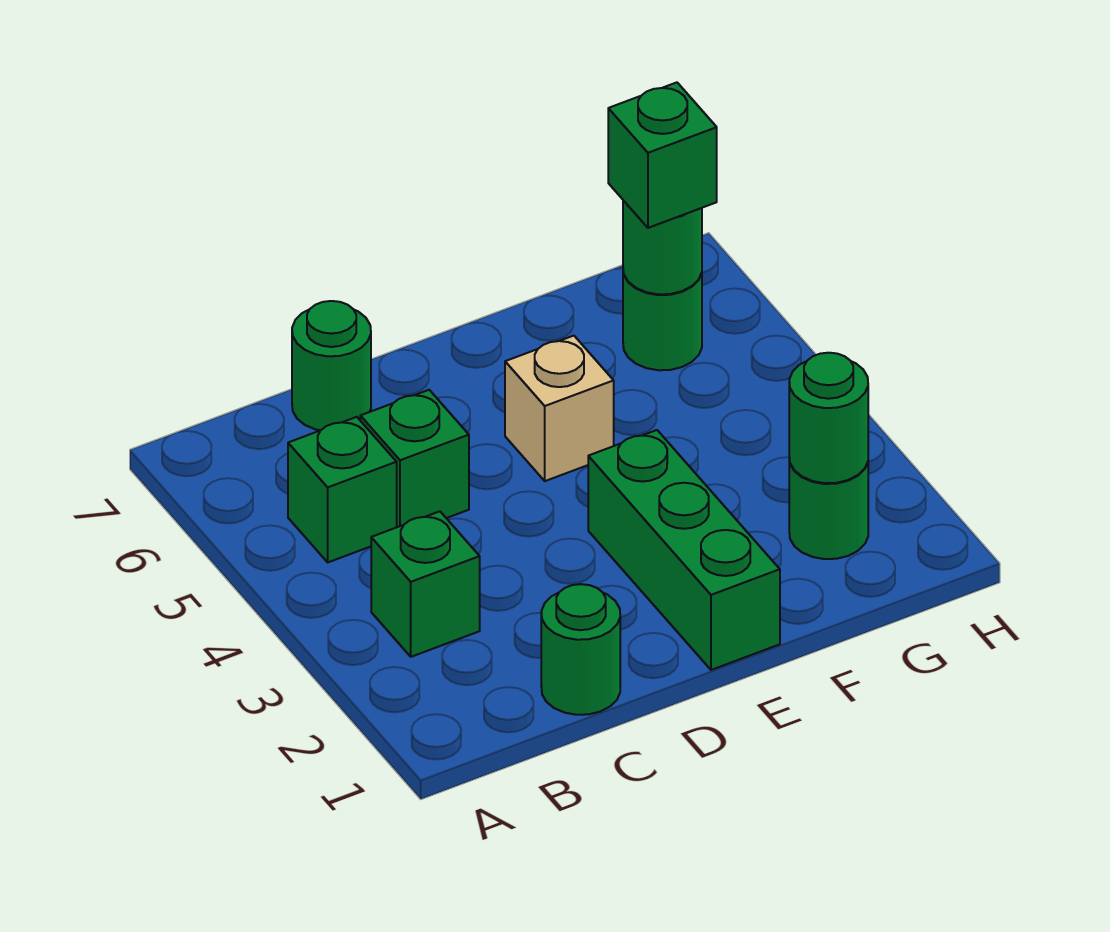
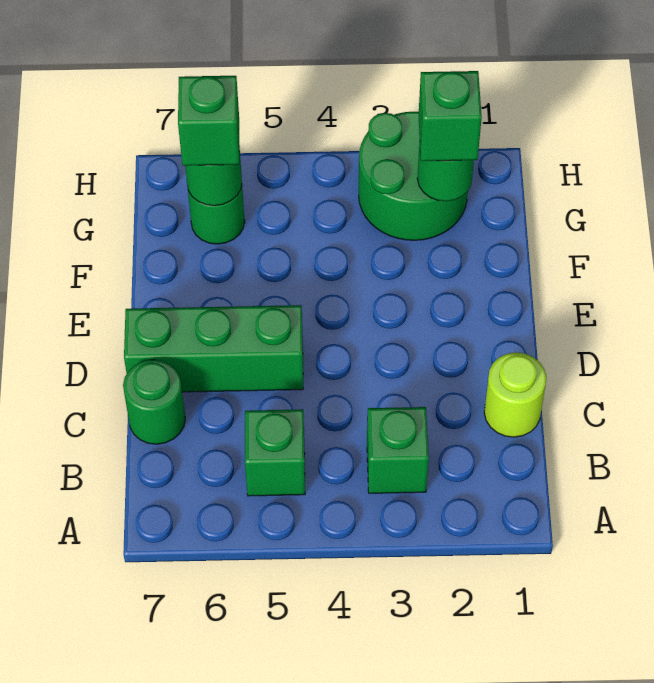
green round brick C1 level 1 -> lime round brick C1 level 1
green brick C5 level 1 -> green brick G2 level 3
green brick E1:E3 level 1 -> green brick D5:D7 level 1
tan brick E5 level 1 -> none
green round brick G2 level 1 -> green round brick G2:H3 level 1

